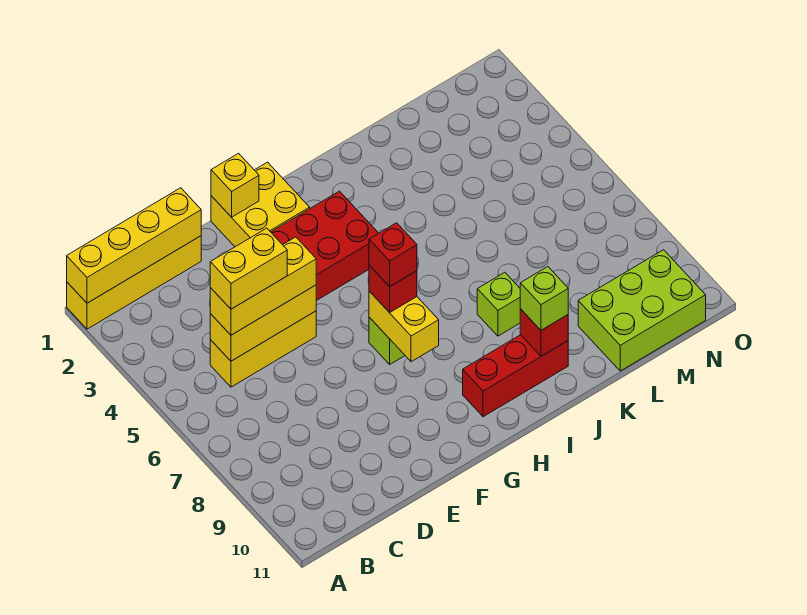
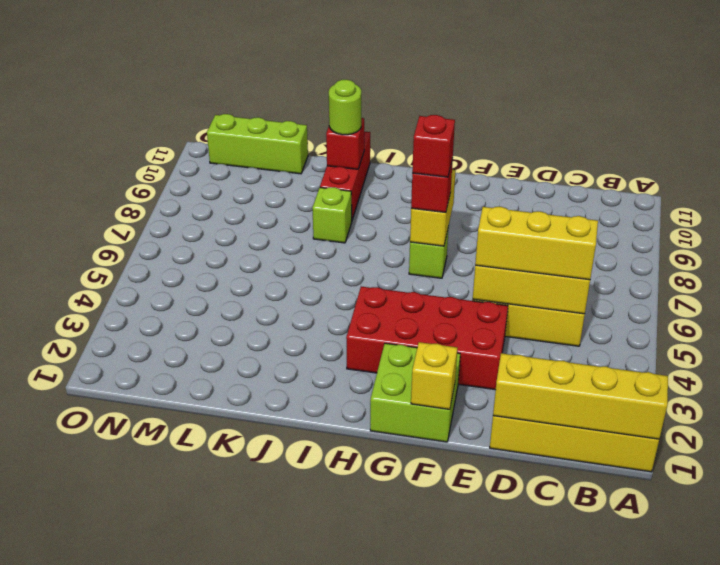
yellow brick C5:D5 level 4 -> none
yellow brick F1:G2 level 1 -> lime brick F1:G2 level 1
red brick H10:J10 level 1 -> red brick J9:J11 level 1
lime brick J10 level 3 -> lime round brick J10 level 3
lime brick L10:N11 level 1 -> lime brick L11:N11 level 1

